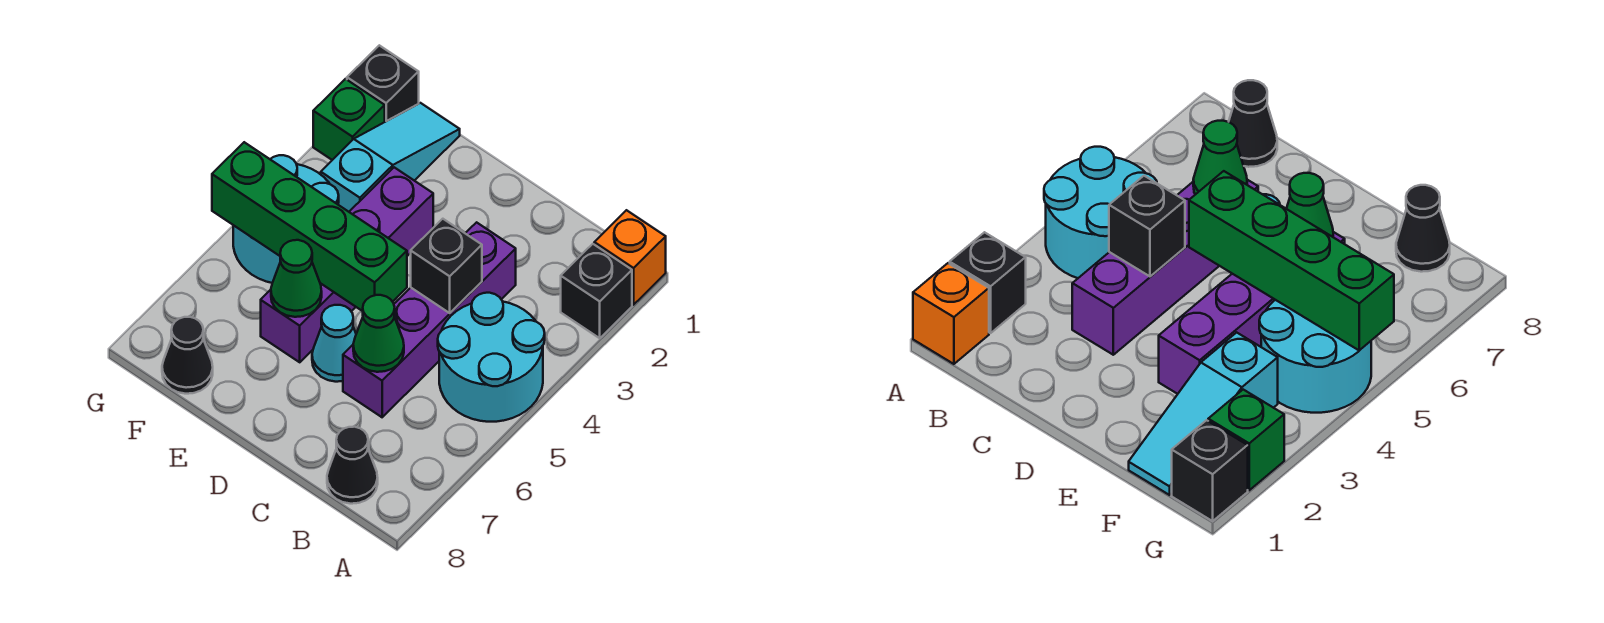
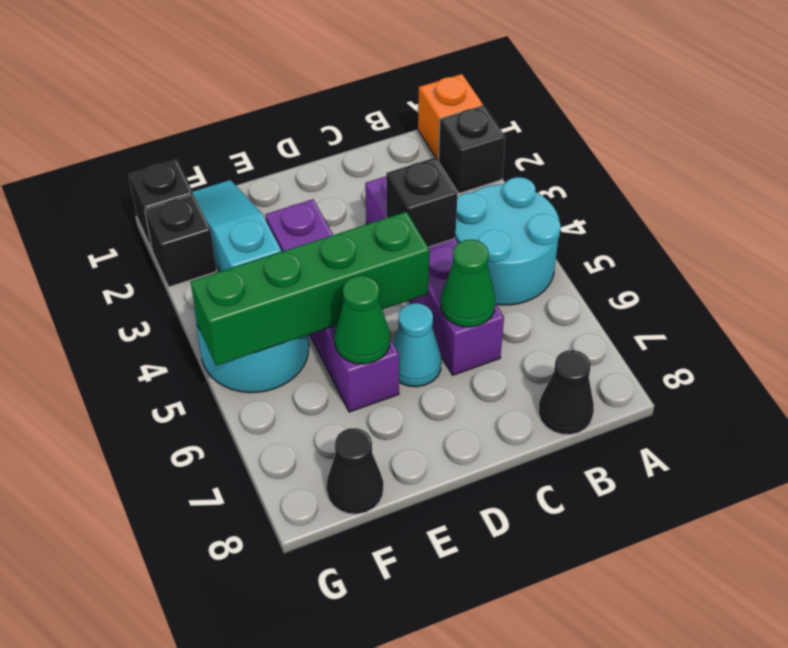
green brick G2 level 1 -> black brick G2 level 1

